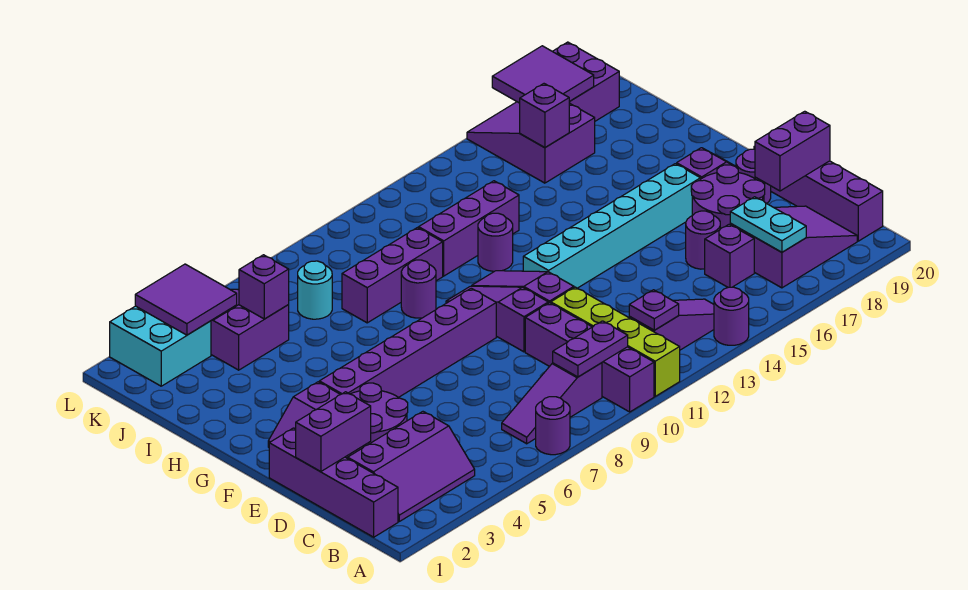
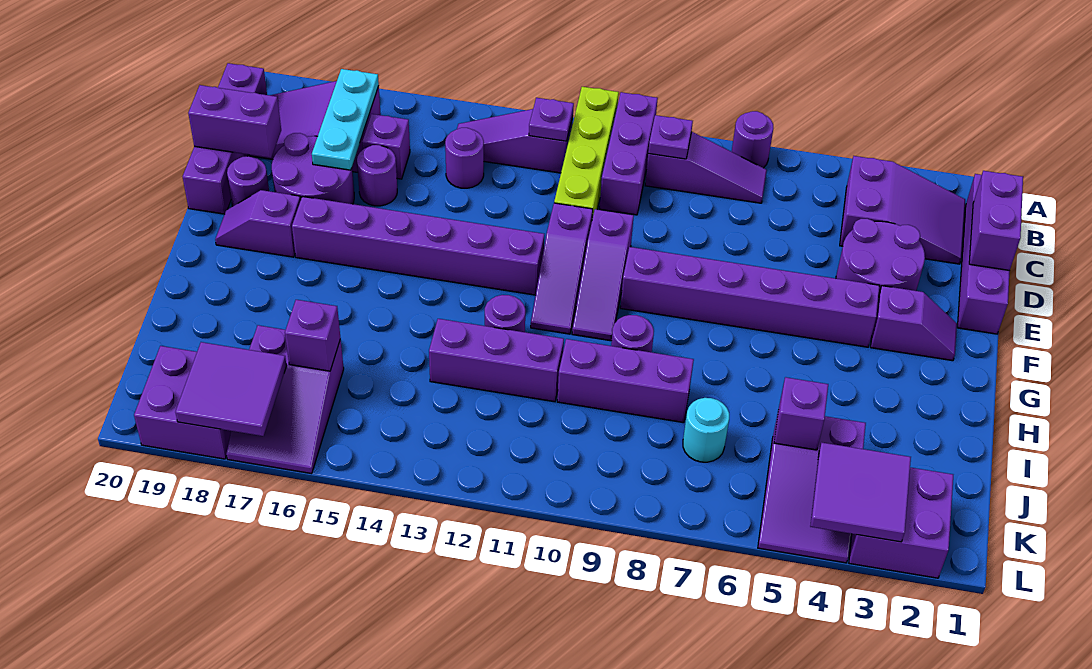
purple brick A10:D10 level 1 -> purple brick A10:C10 level 1
purple round brick A14 level 1 -> purple round brick C14 level 1
purple slope B2:C4 level 1 top C -> purple slope B2:C4 level 1 top 4
purple plate B9:B10 level 2 -> purple plate B9 level 2
cyan plate B17:C17 level 2 -> cyan plate B17:D17 level 2
purple brick D1:D2 level 2 -> purple brick C1:D1 level 2
cyan brick F12:F17 level 1 -> purple brick F12:F17 level 1
cyan brick K2:L3 level 1 -> purple brick K2:L3 level 1

